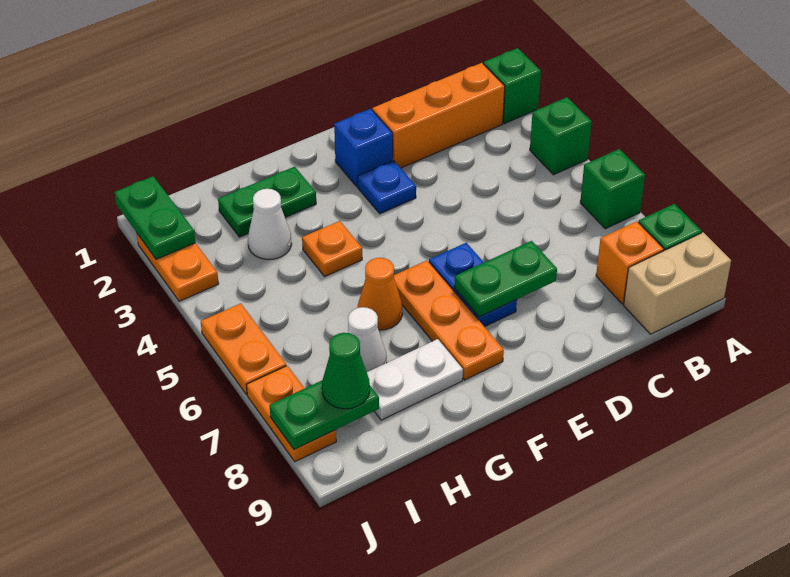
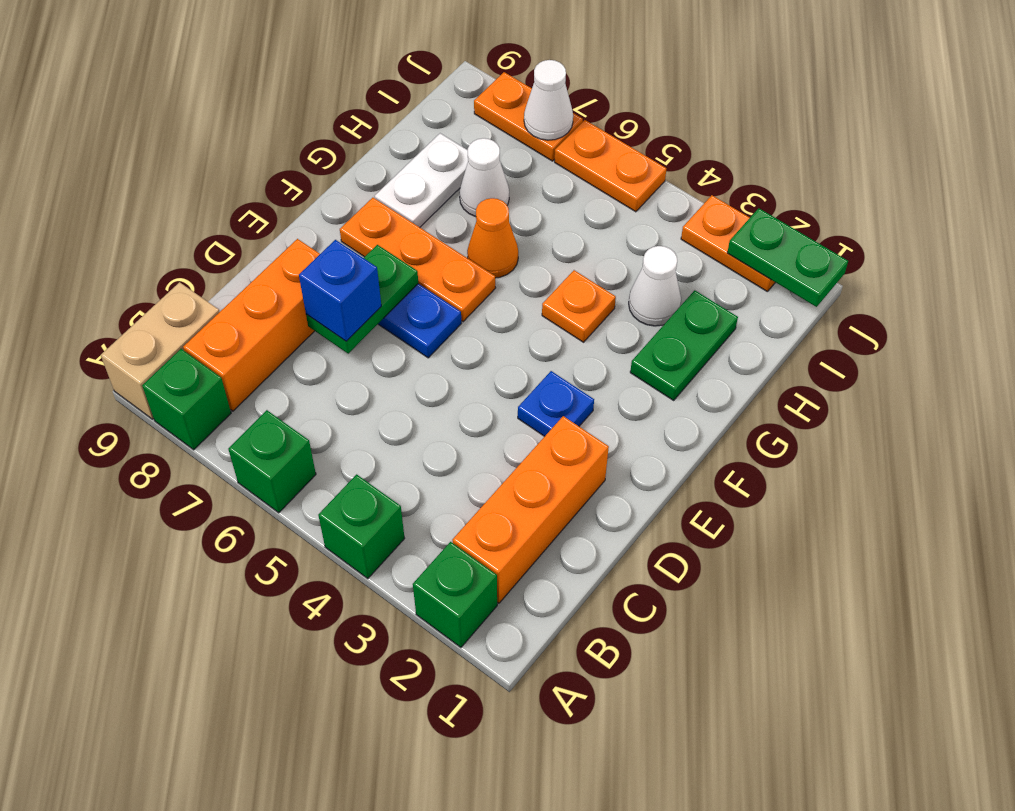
orange brick B8 level 1 -> orange brick B8:D8 level 1
blue brick E2 level 1 -> blue brick D7 level 3
green plate I8:J8 level 2 -> none
green cone I8 level 3 -> none
none -> white cone J7 level 2

